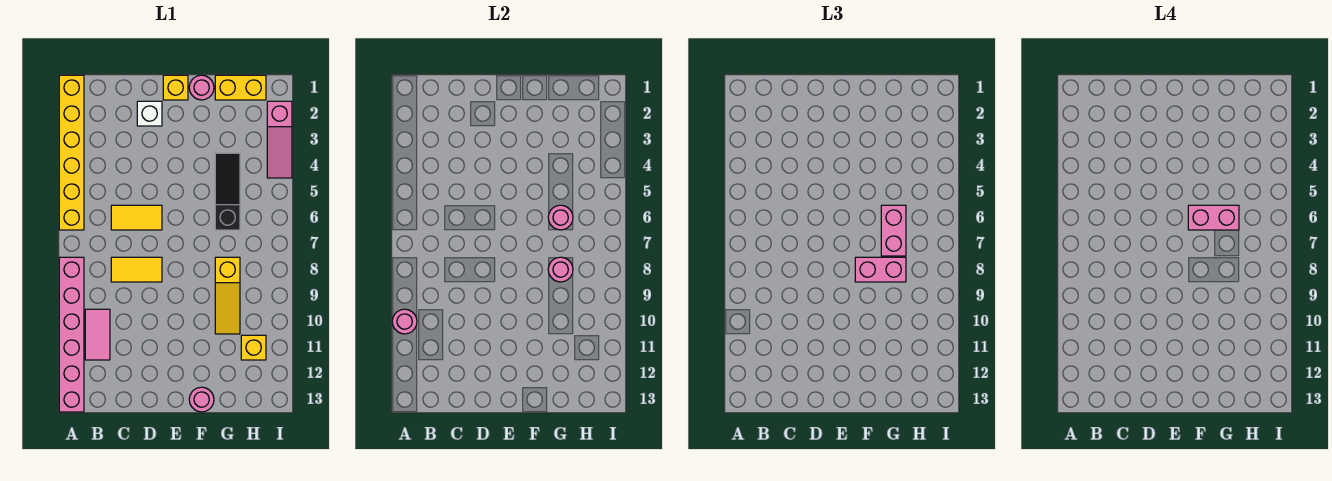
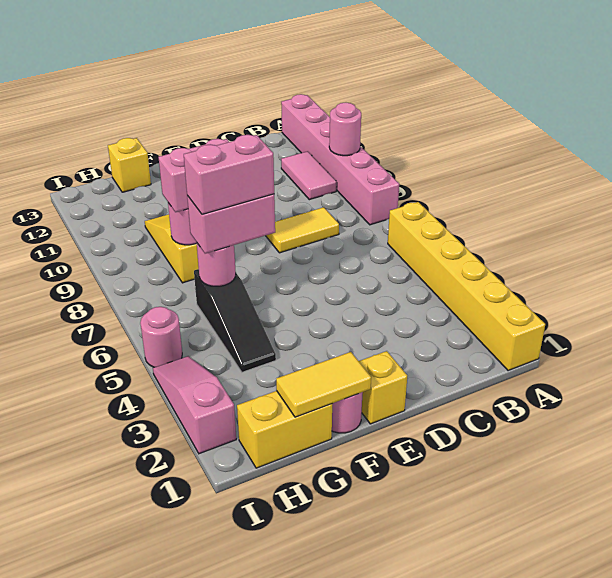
yellow tile C6:D6 level 1 -> yellow tile F1:G1 level 2
white brick D2 level 1 -> none
pink round brick F13 level 1 -> pink round brick I5 level 1
pink brick G6:G7 level 3 -> pink brick F6:G6 level 3
yellow brick H11 level 1 -> yellow brick G13 level 1

